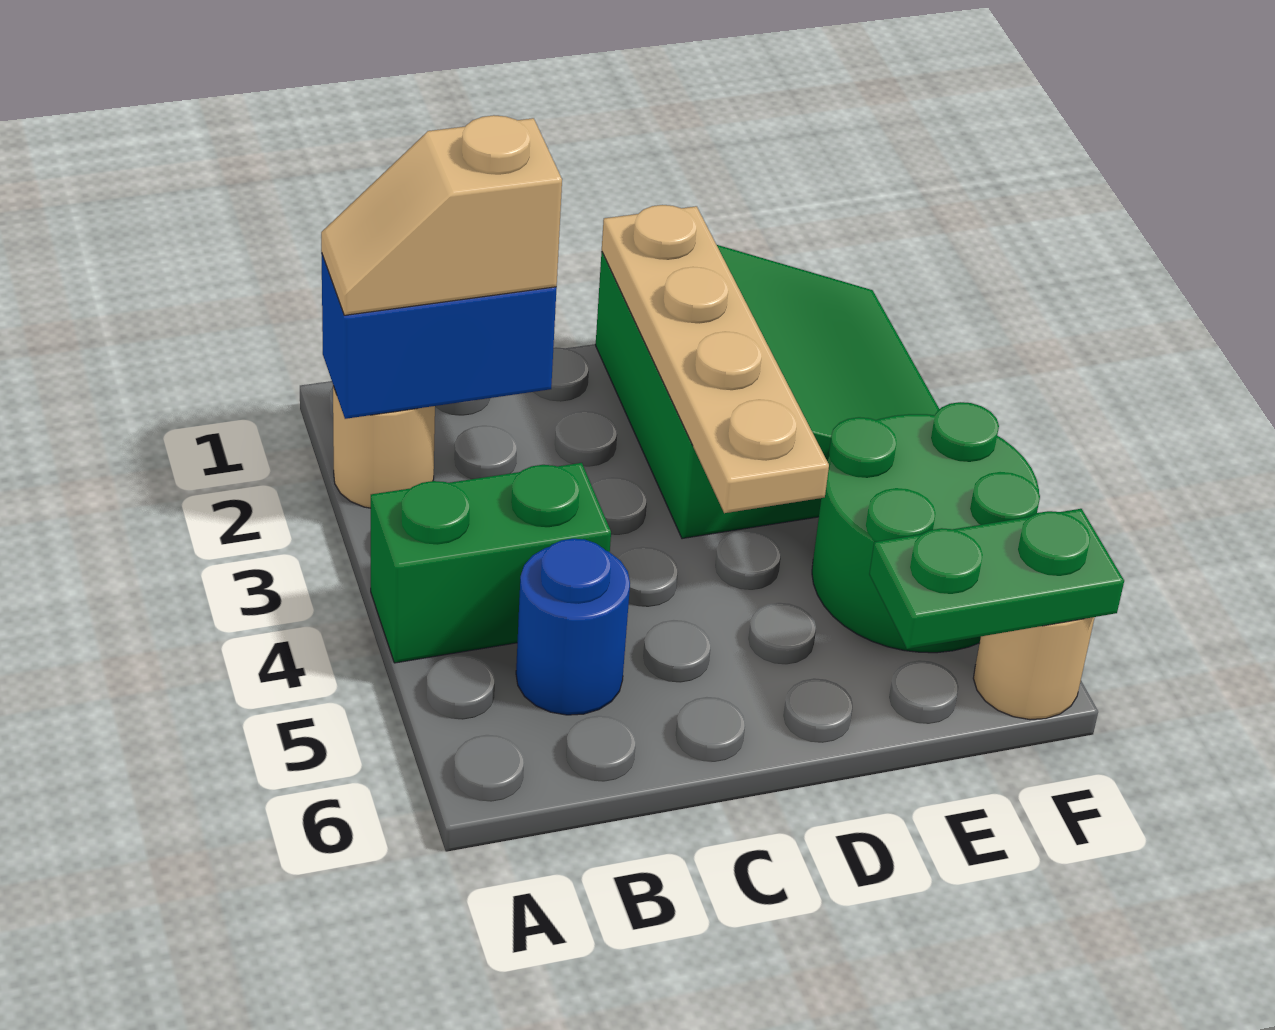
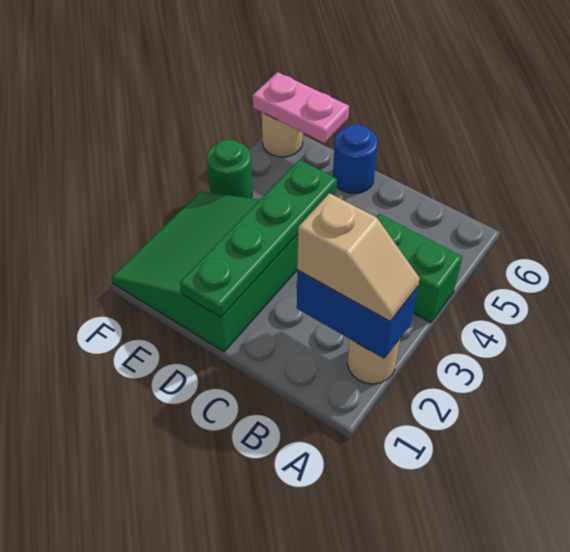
blue round brick B5 level 1 -> blue round brick D6 level 1
tan plate D1:D4 level 2 -> green plate D1:D4 level 2
green round brick E4:F5 level 1 -> green round brick F4 level 1
green plate E6:F6 level 2 -> pink plate E6:F6 level 2

